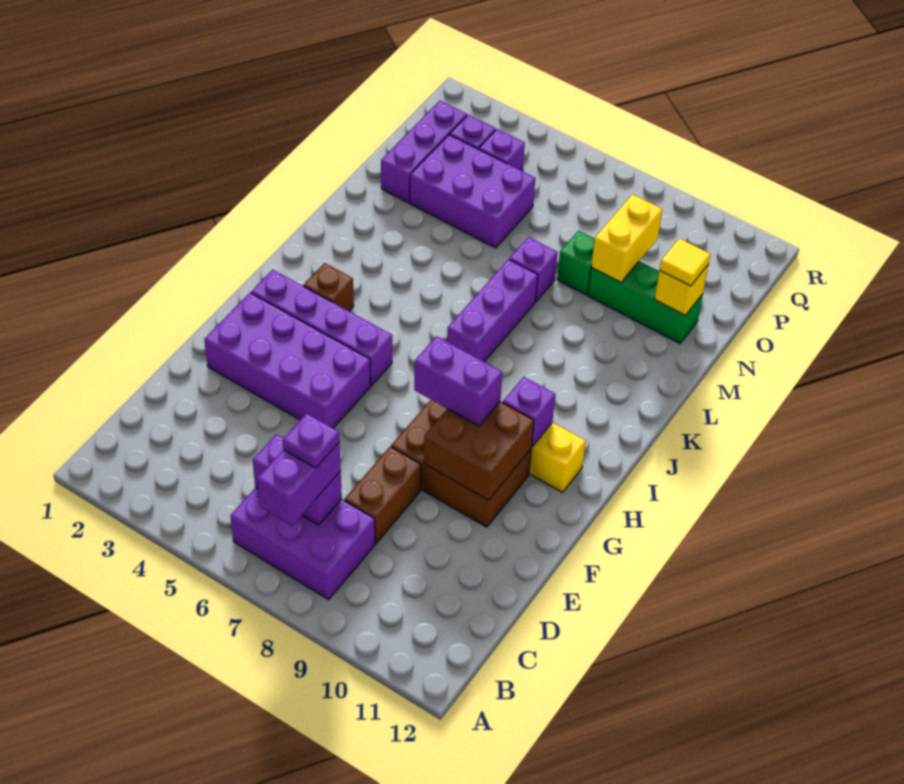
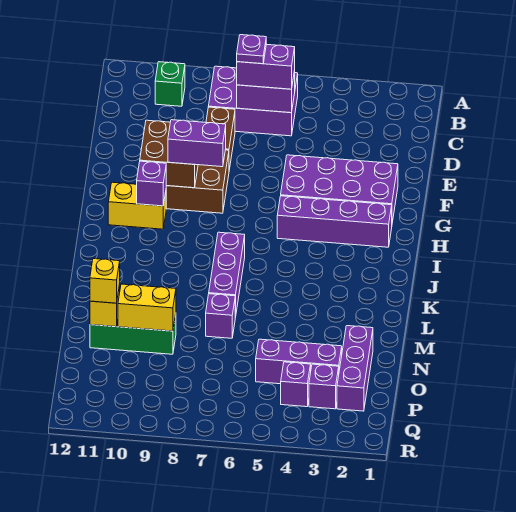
purple brick B7:C7 level 3 -> purple brick C6:C7 level 3
brown brick I3 level 1 -> none
purple brick N3:O5 level 1 -> purple brick O3:O5 level 1
green brick N8 level 1 -> green brick B10 level 1
yellow brick N9:O9 level 2 -> yellow brick N9:N10 level 2
yellow tile N11 level 3 -> yellow brick N11 level 3

